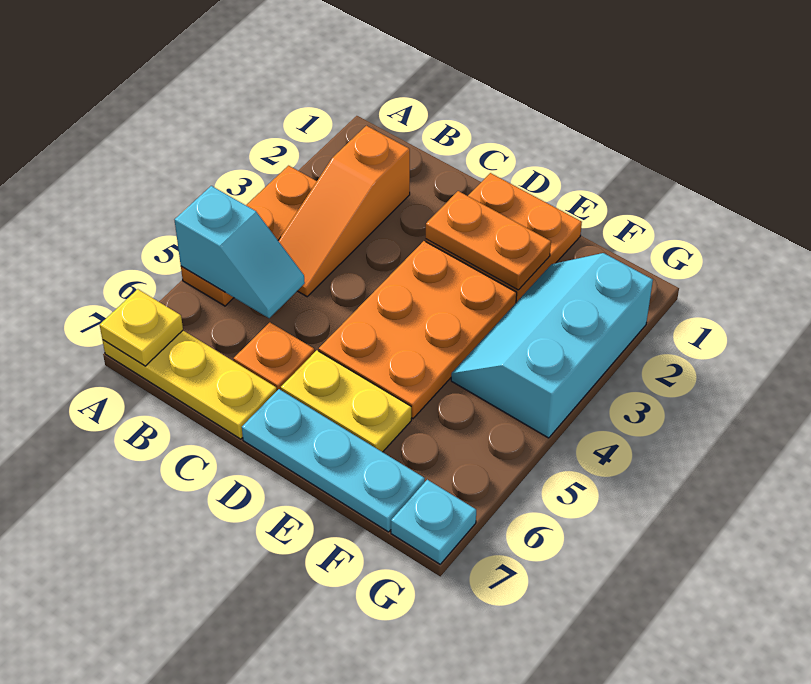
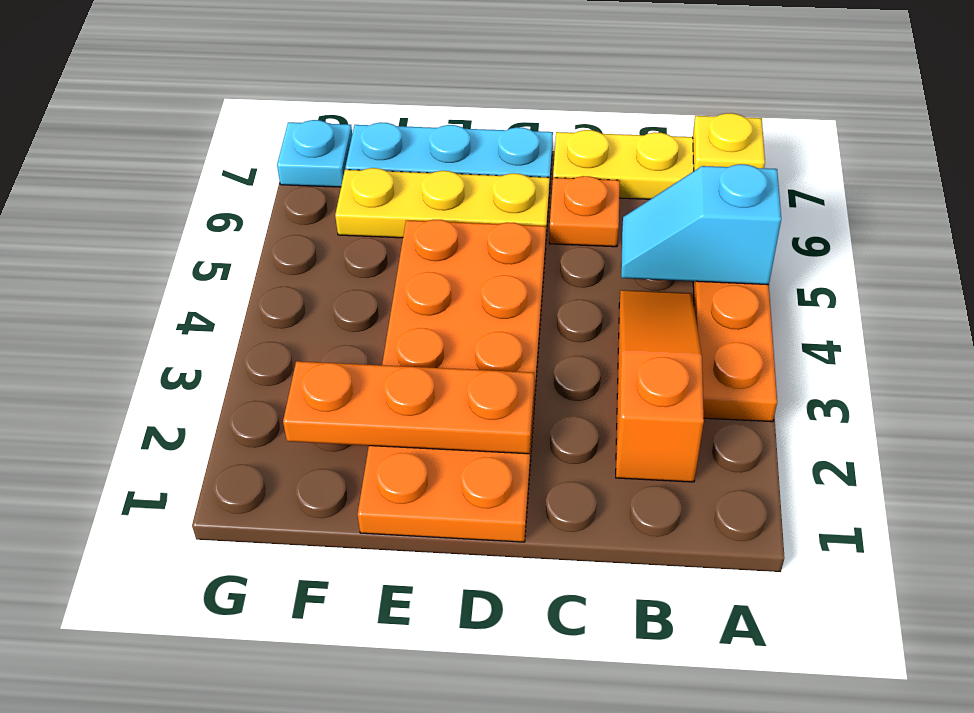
orange plate D2:E2 level 2 -> orange plate D2:F2 level 2
yellow plate D6:E6 level 1 -> yellow plate D6:F6 level 1
cyan slope F2:G4 level 1 top G -> none

